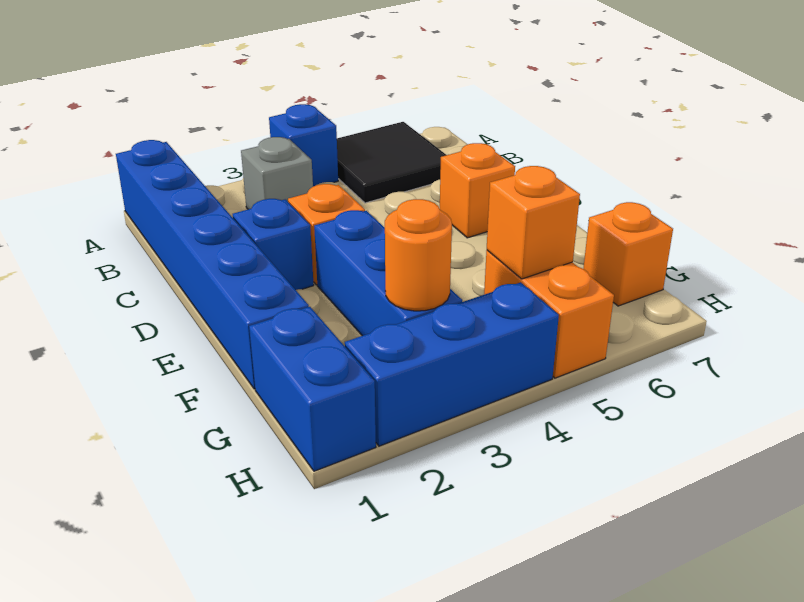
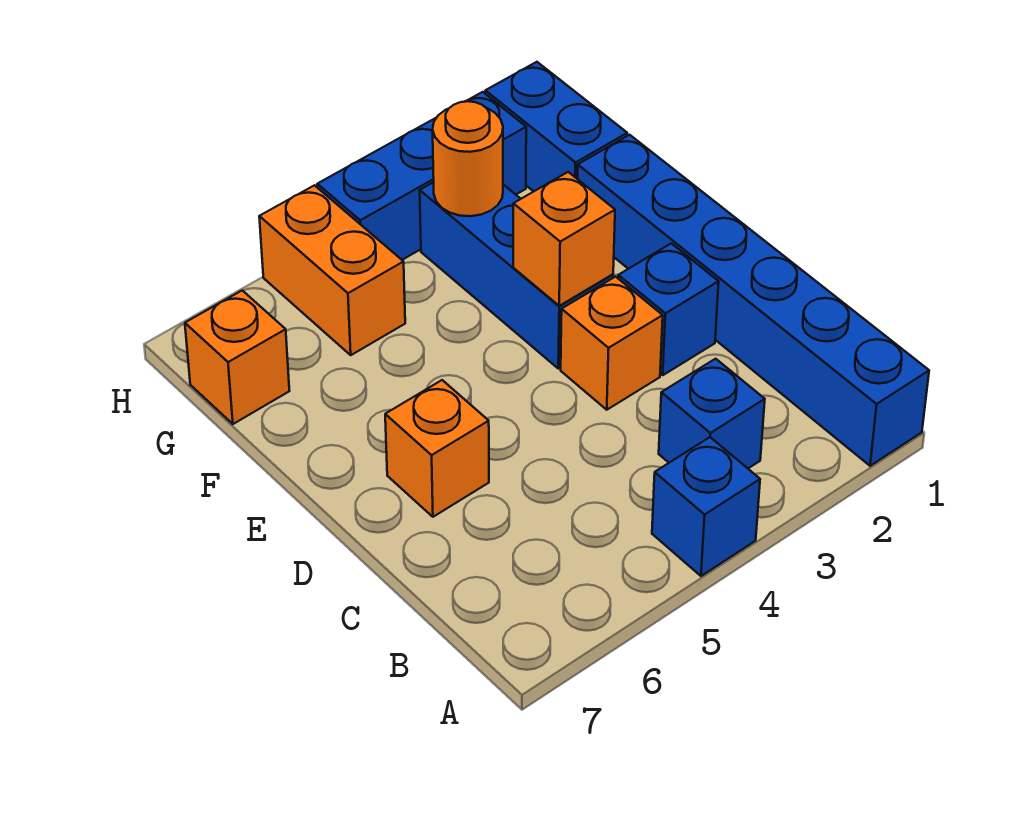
black tile A5:B6 level 1 -> none
grey brick B3 level 1 -> blue brick B3 level 1
orange brick G5 level 2 -> orange brick E3 level 2

